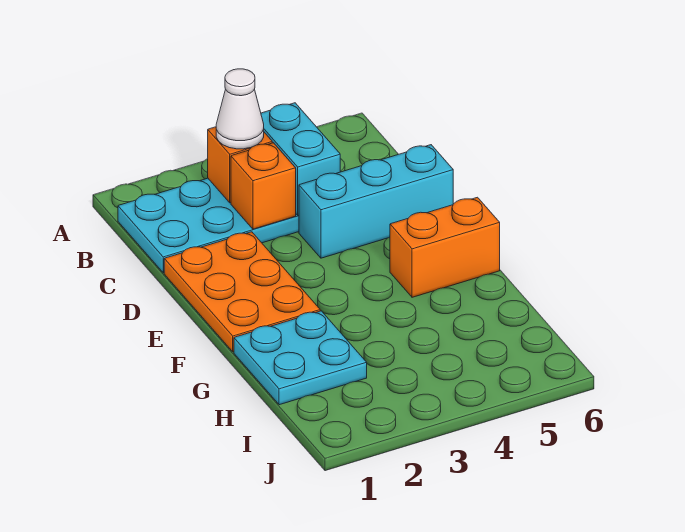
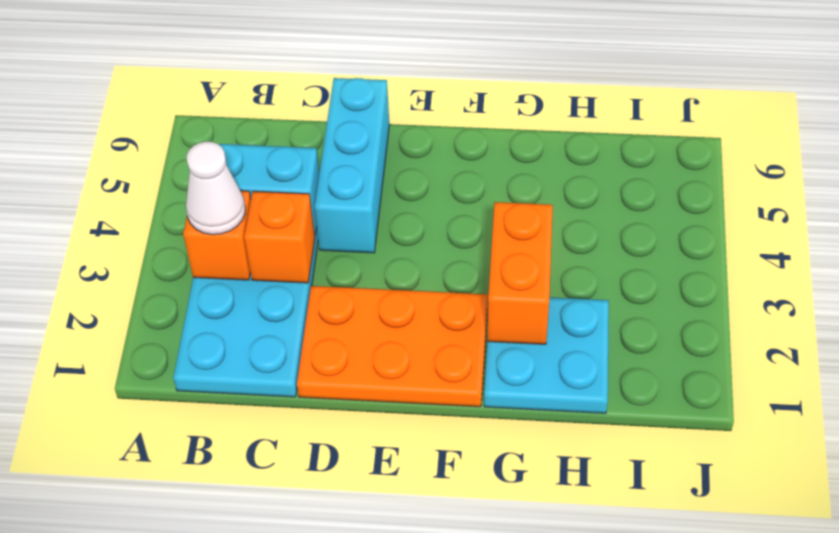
orange brick F5:F6 level 1 -> orange brick G2:G3 level 2

